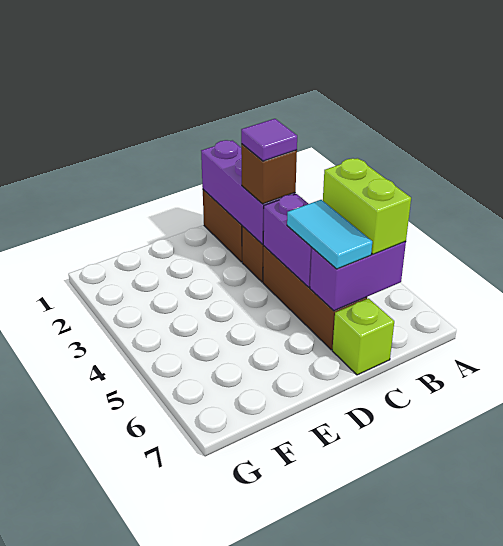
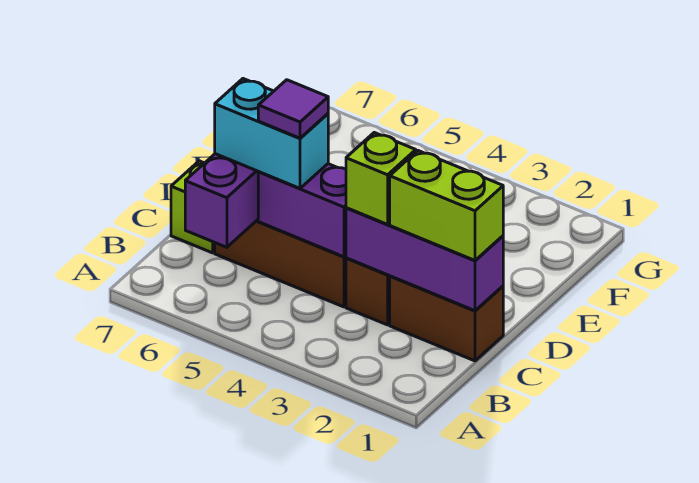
lime brick B5:B6 level 3 -> lime brick C1:C2 level 3
brown brick C3 level 3 -> lime brick C3 level 3
purple tile C3 level 4 -> purple tile C5 level 4
cyan tile C5:C6 level 3 -> cyan brick C5:C6 level 3

